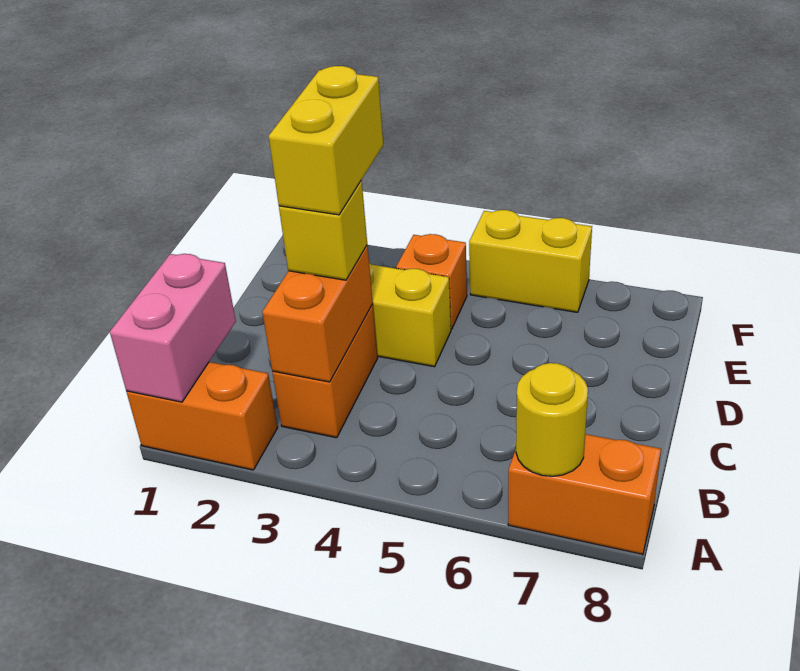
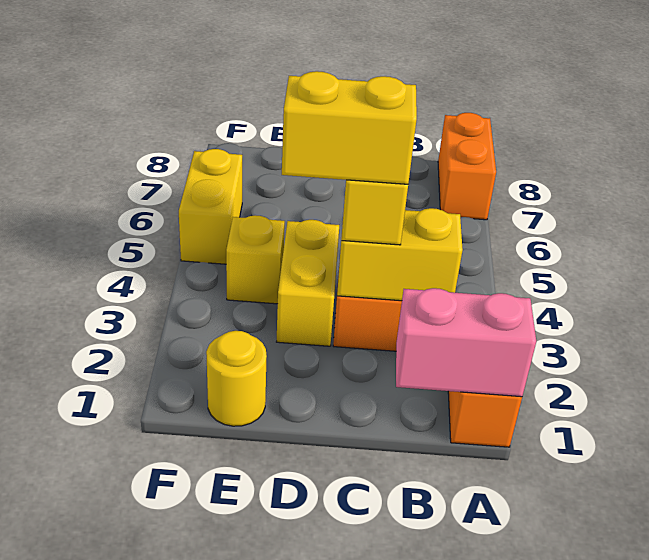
yellow round brick A7 level 2 -> yellow round brick E1 level 1
orange brick B3:C3 level 2 -> yellow brick B3:C3 level 2
orange brick E4 level 1 -> yellow brick E4 level 1

